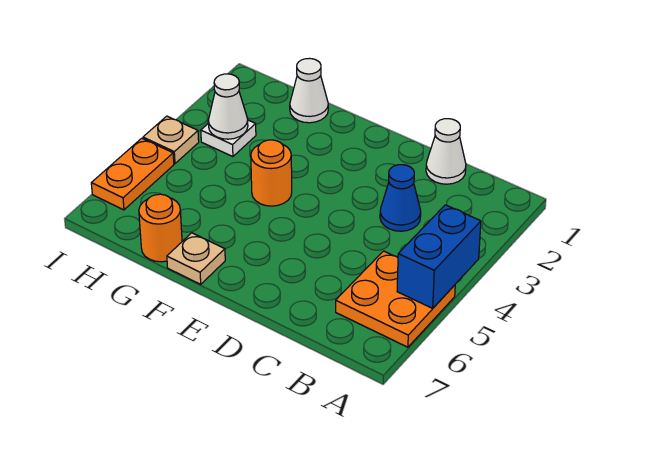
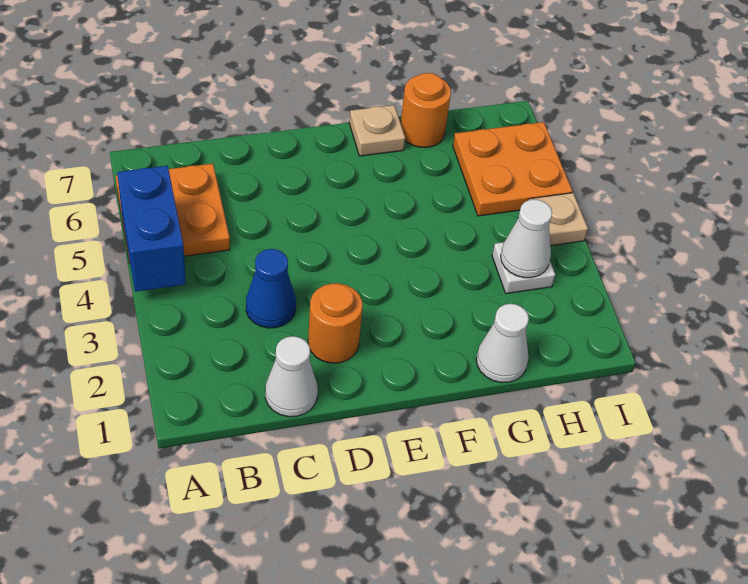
orange round brick F4 level 1 -> orange round brick D2 level 1
orange plate I5:I6 level 1 -> orange plate H5:I6 level 1

